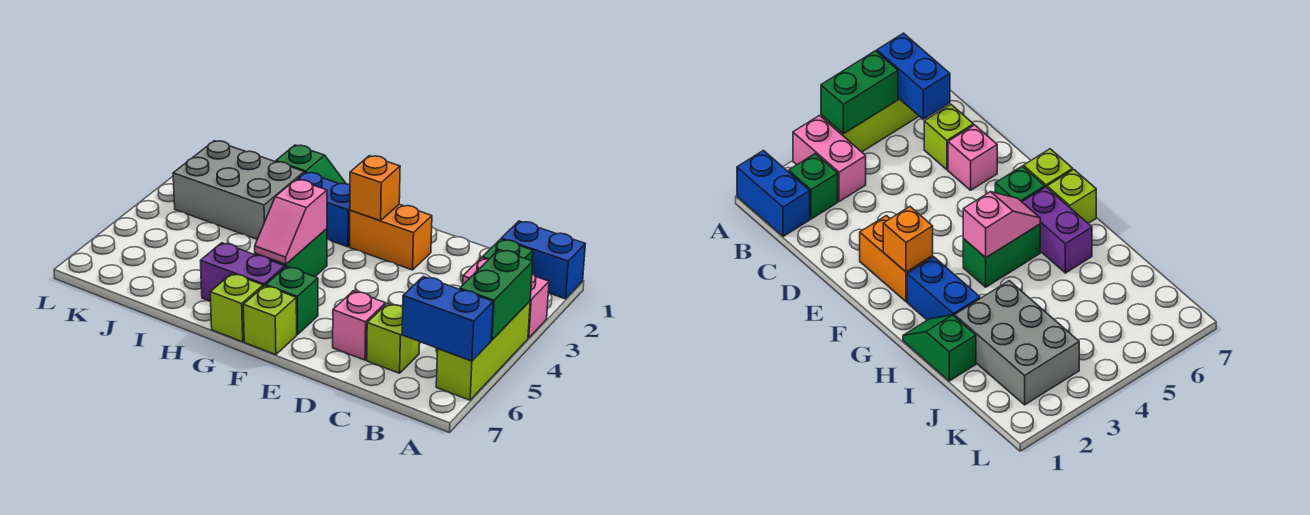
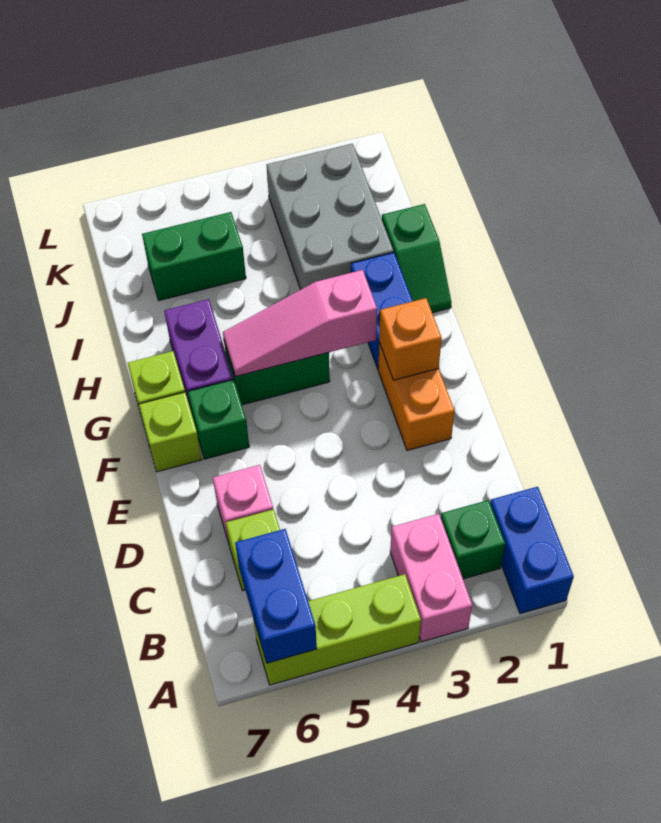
green brick A4:A5 level 2 -> green brick J5:J6 level 1
pink slope G4:G5 level 2 top 4 -> pink slope G3:G5 level 2 top 3

